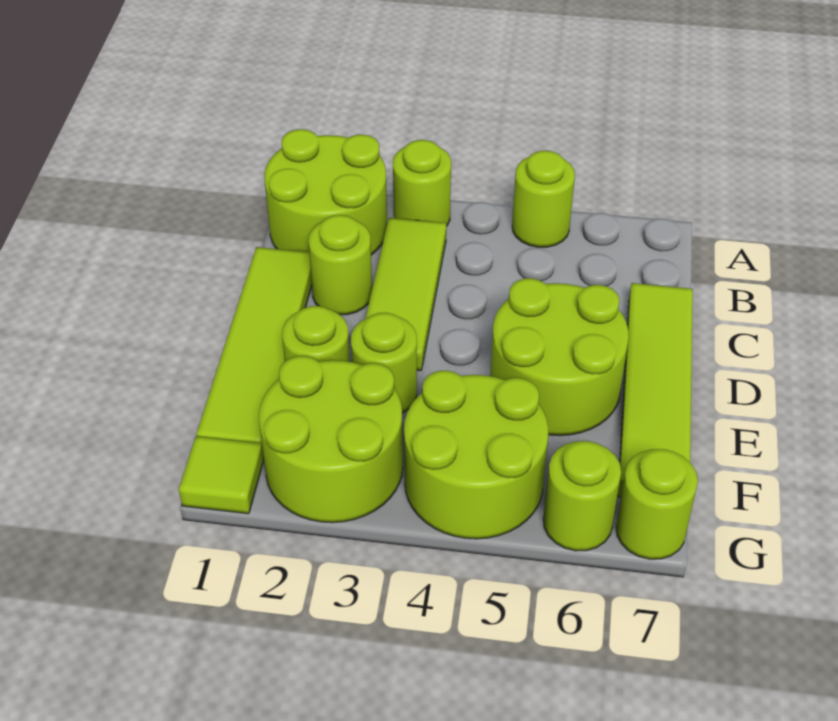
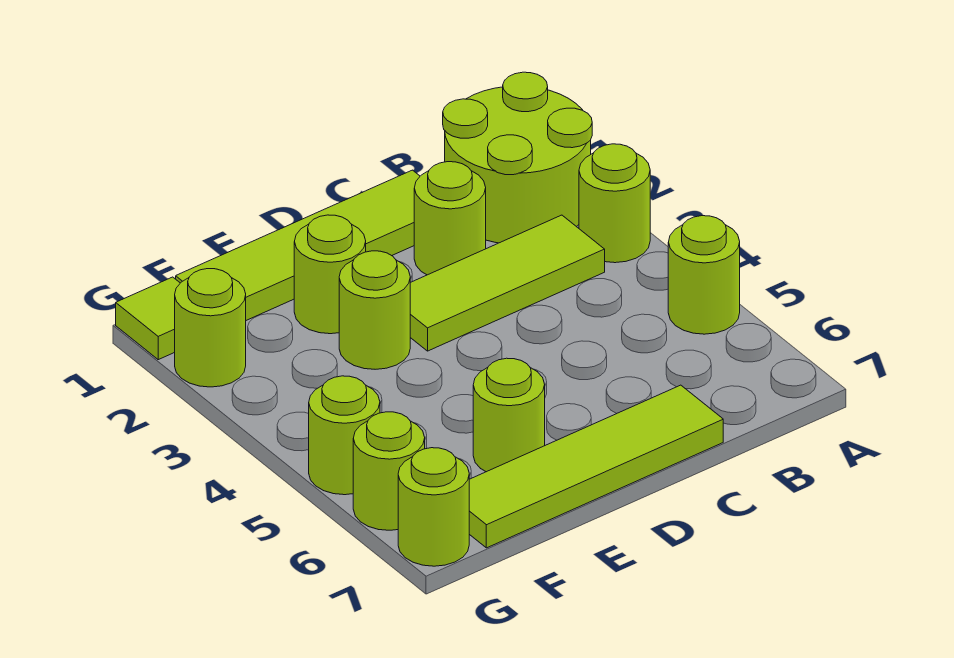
lime round brick D5:E6 level 1 -> lime round brick E6 level 1
lime round brick F2:G3 level 1 -> lime round brick G2 level 1
lime round brick F4:G5 level 1 -> lime round brick G5 level 1

